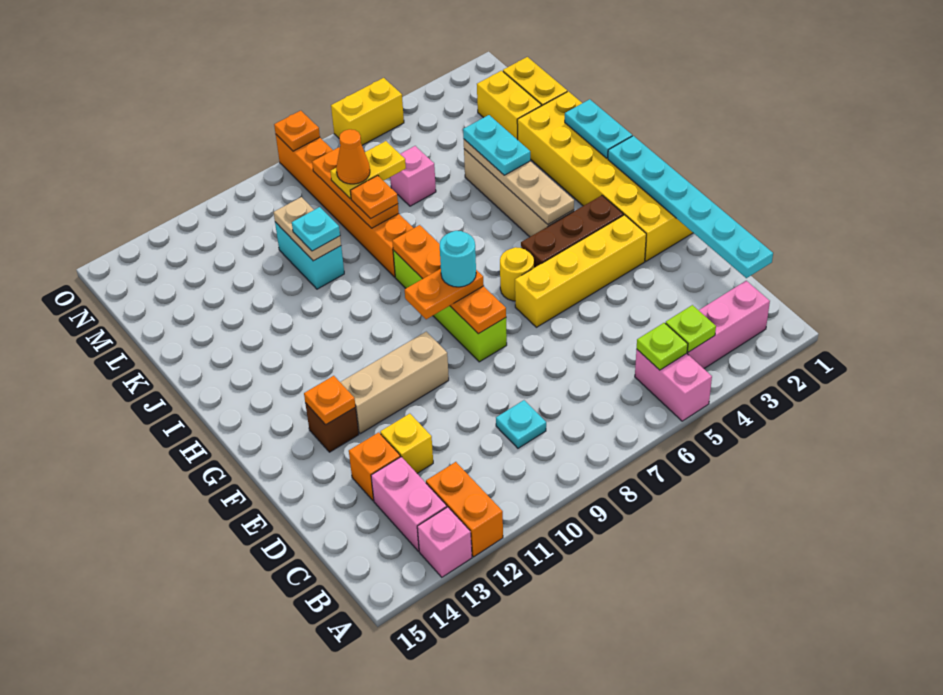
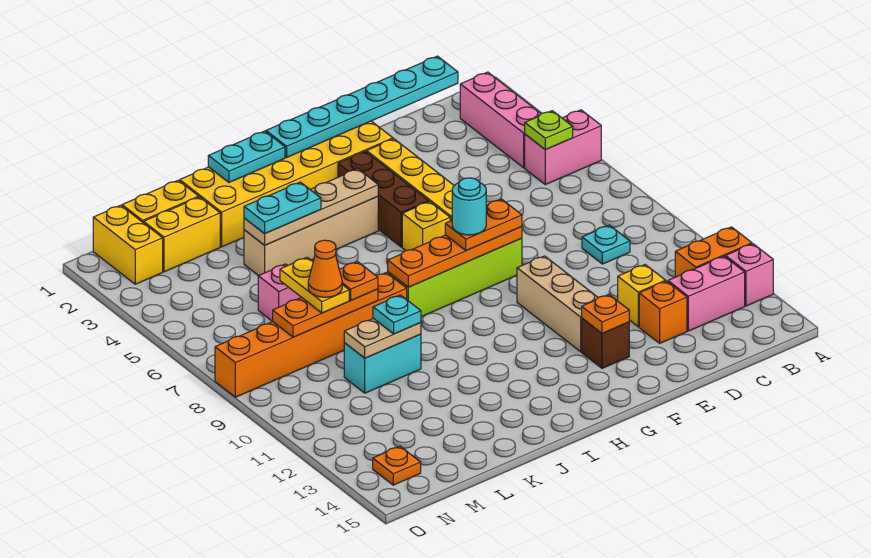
lime plate B4 level 2 -> none
yellow round brick G6 level 1 -> yellow brick G6 level 1
orange plate G8:G9 level 3 -> orange plate F8:G8 level 3
yellow brick O5:O6 level 1 -> yellow brick N1:N2 level 1
orange plate O8 level 2 -> orange plate N14 level 1

